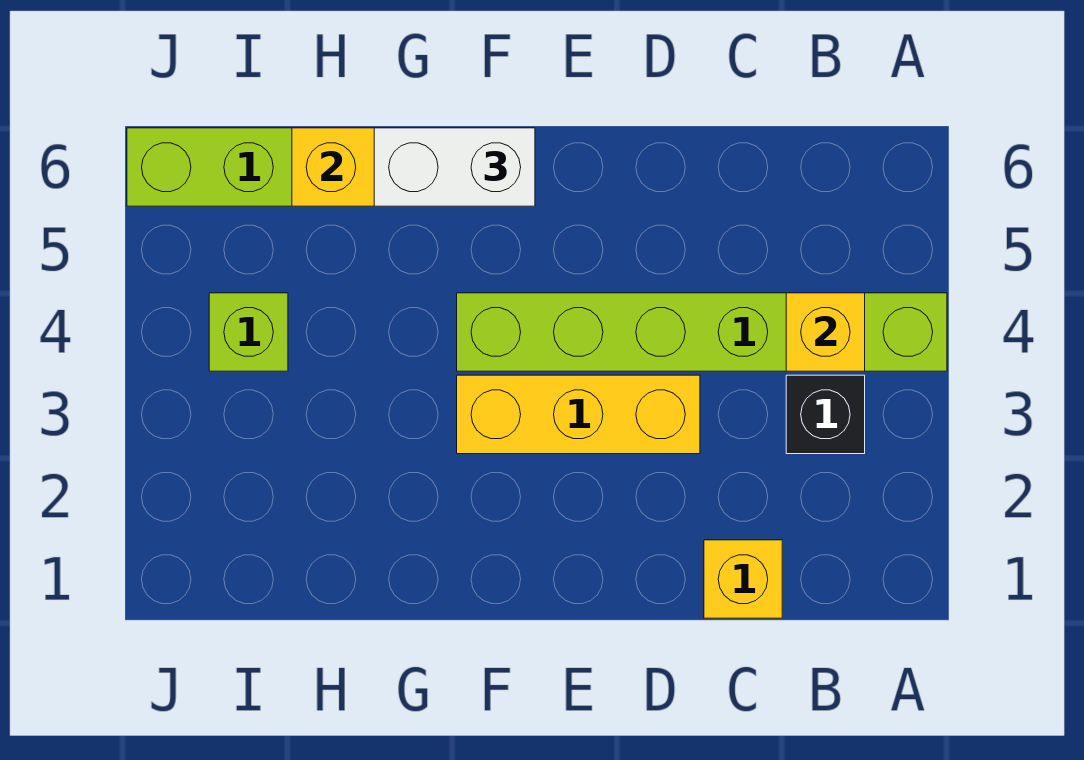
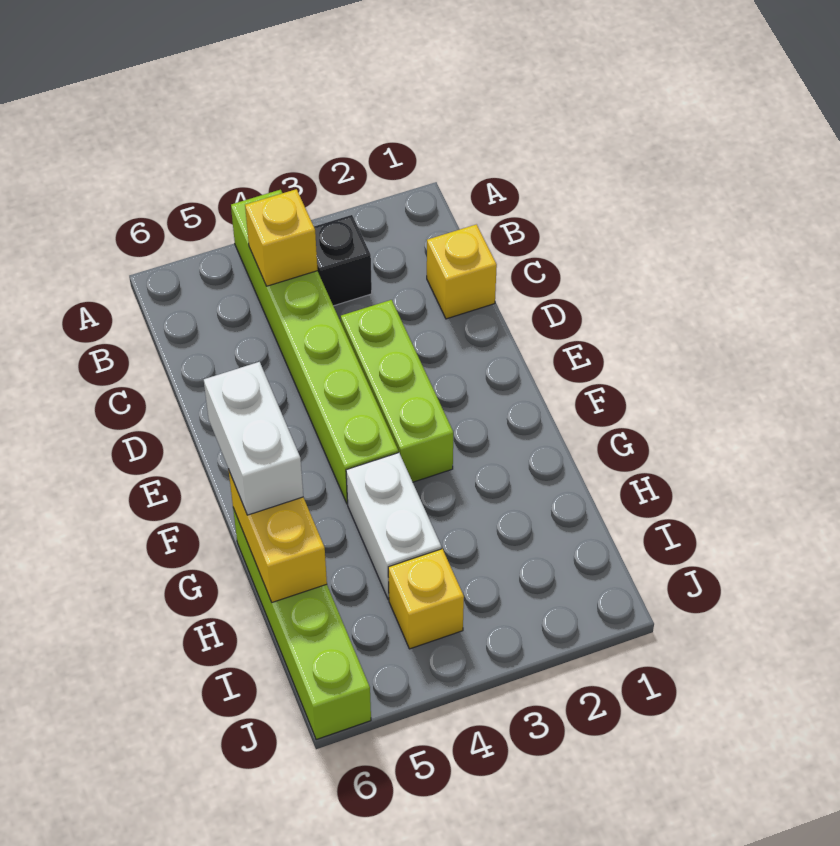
yellow brick D3:F3 level 1 -> lime brick D3:F3 level 1
none -> white brick G4:H4 level 1
lime brick I4 level 1 -> yellow brick I4 level 1

